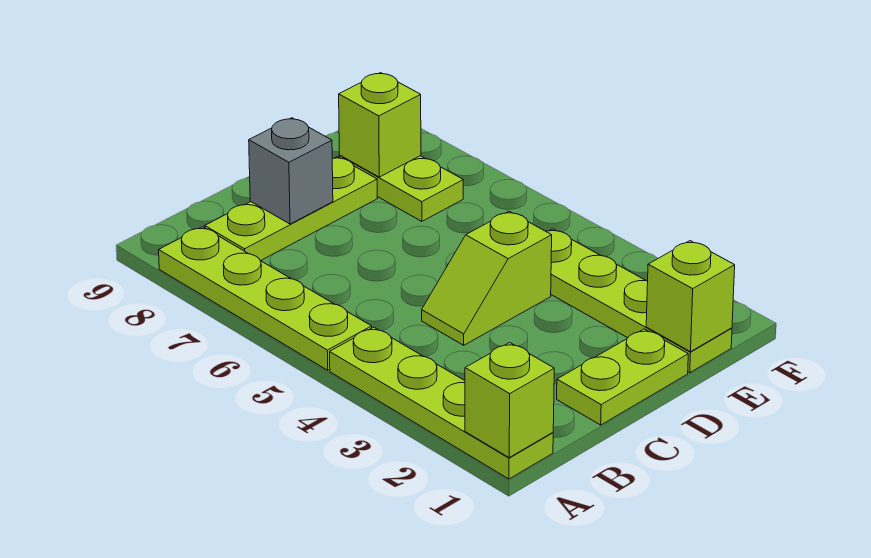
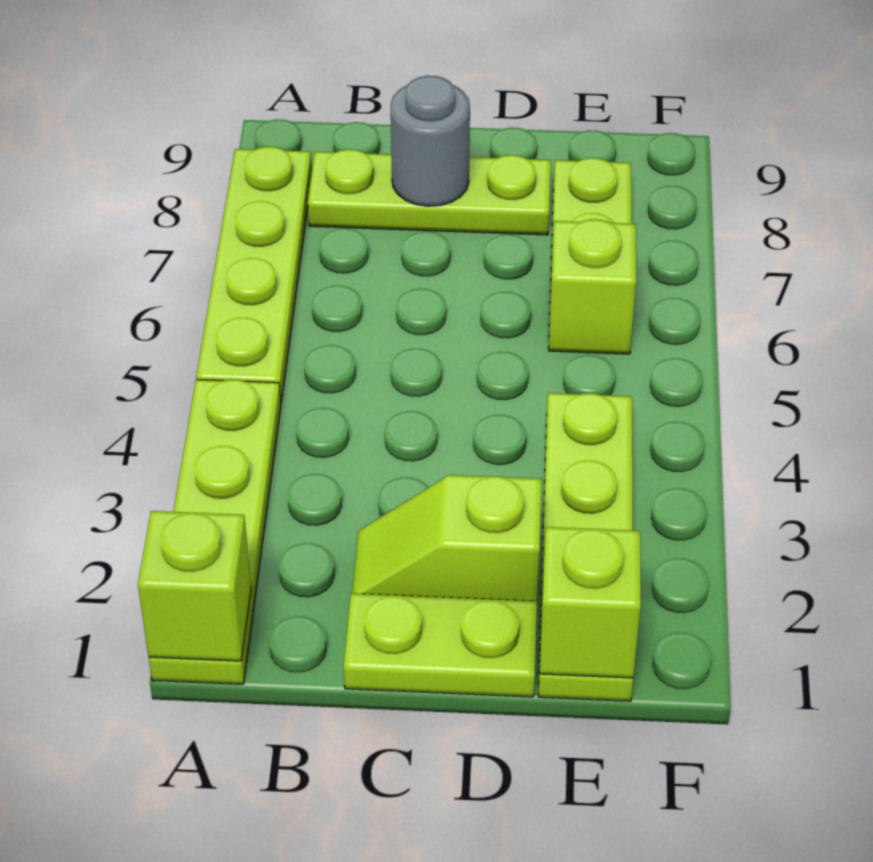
lime slope C4:D4 level 1 top D -> lime slope C2:D2 level 1 top D
grey brick C8 level 2 -> grey round brick C8 level 2
lime brick E8 level 2 -> lime brick E6 level 1

